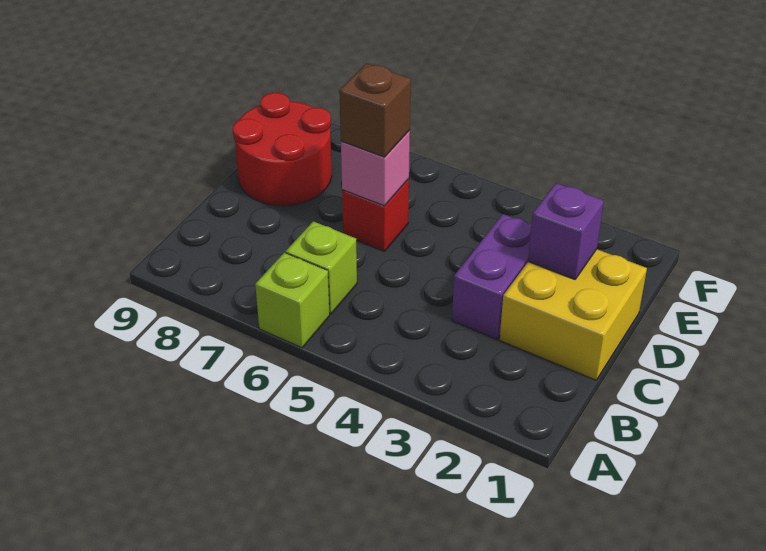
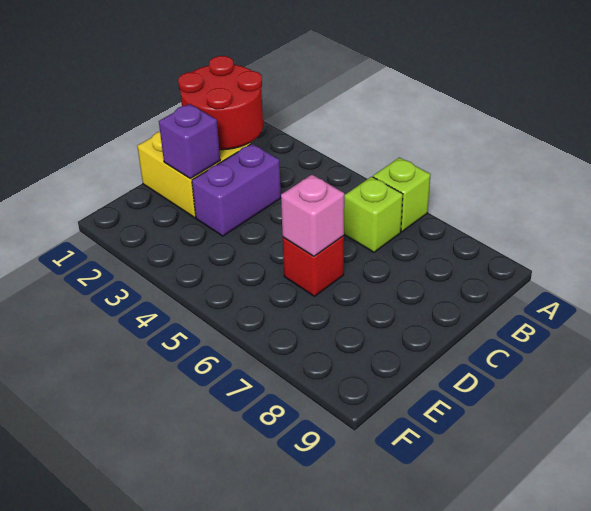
brown brick D6 level 3 -> none
red round brick D8:E9 level 1 -> red round brick B1:C2 level 2

